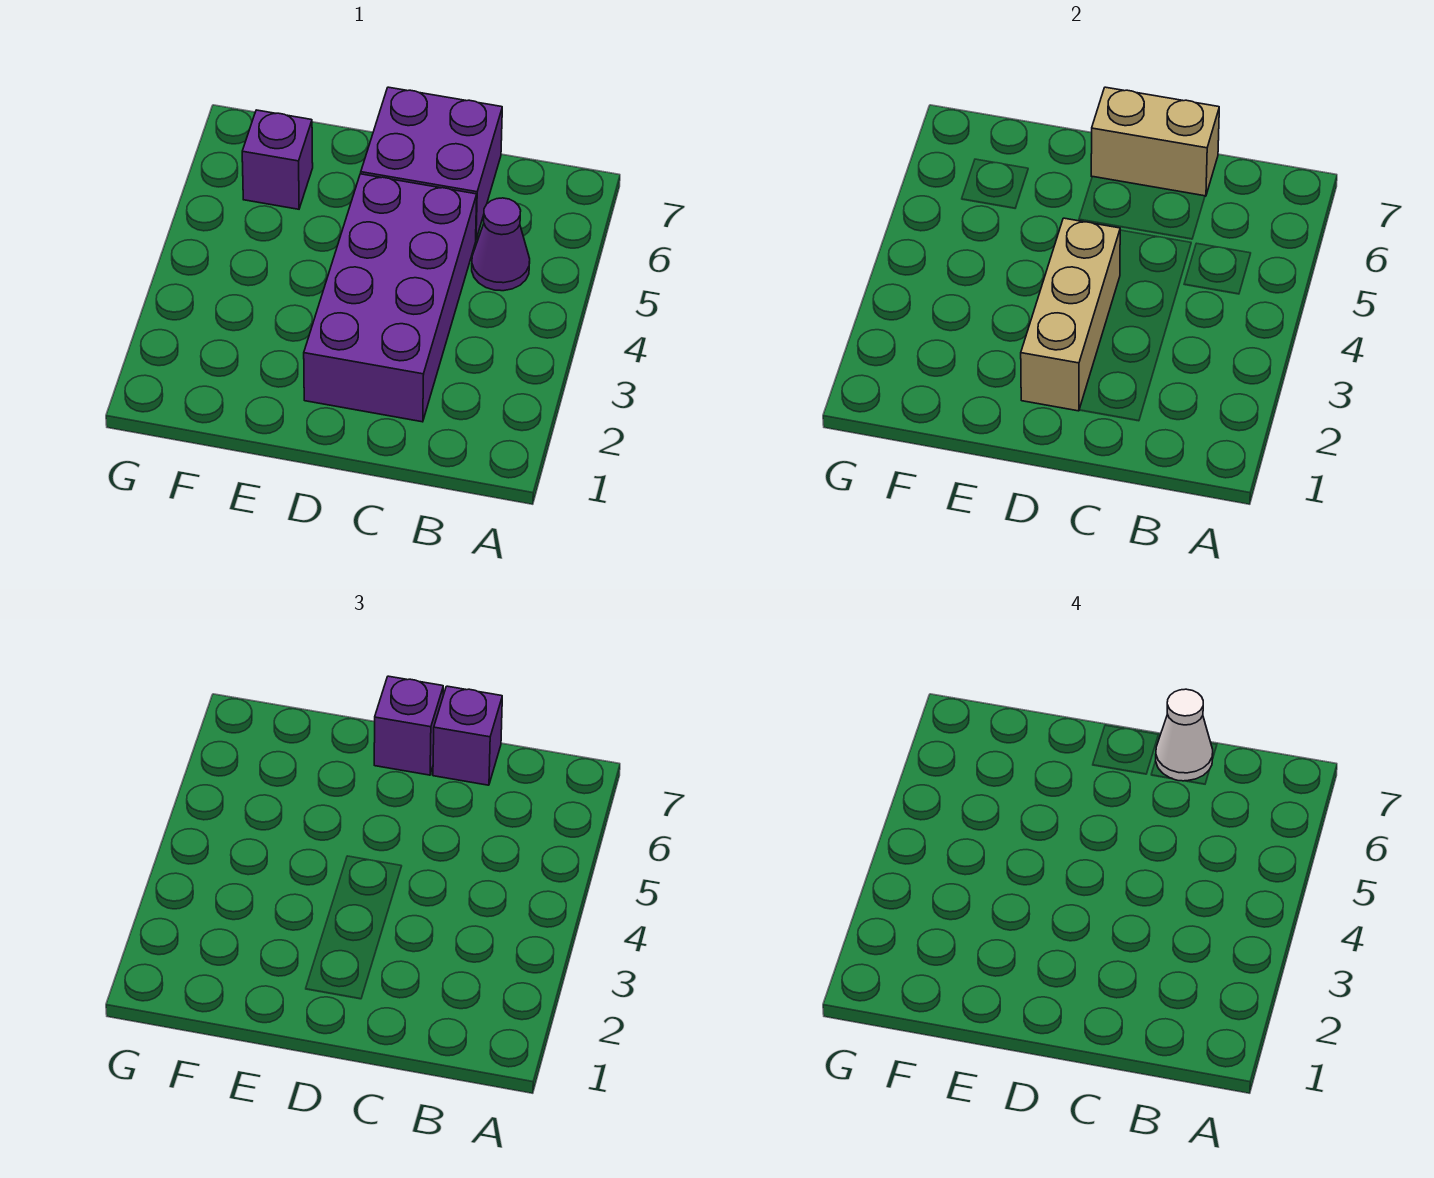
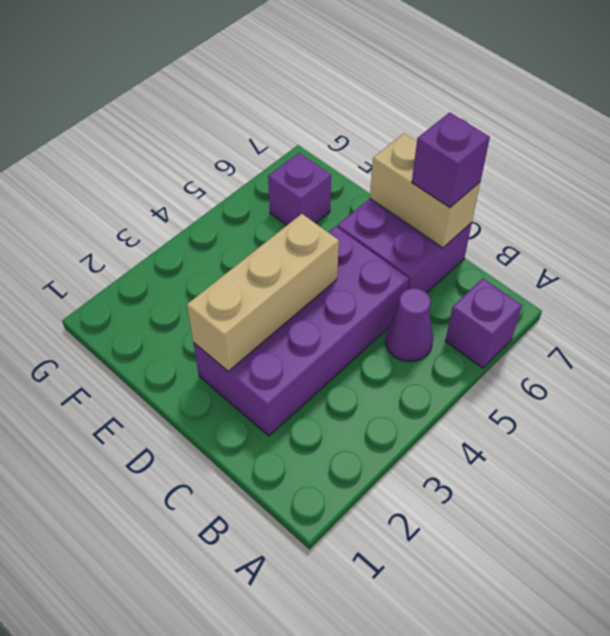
white cone C7 level 4 -> none
purple brick D7 level 3 -> purple brick A6 level 1

